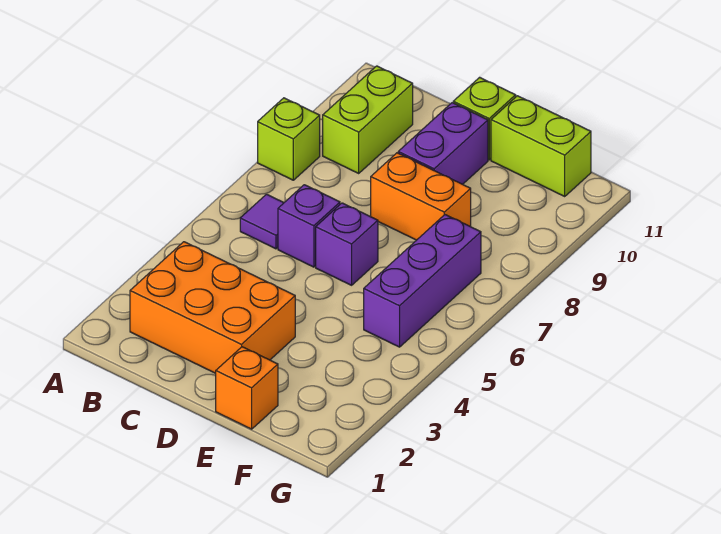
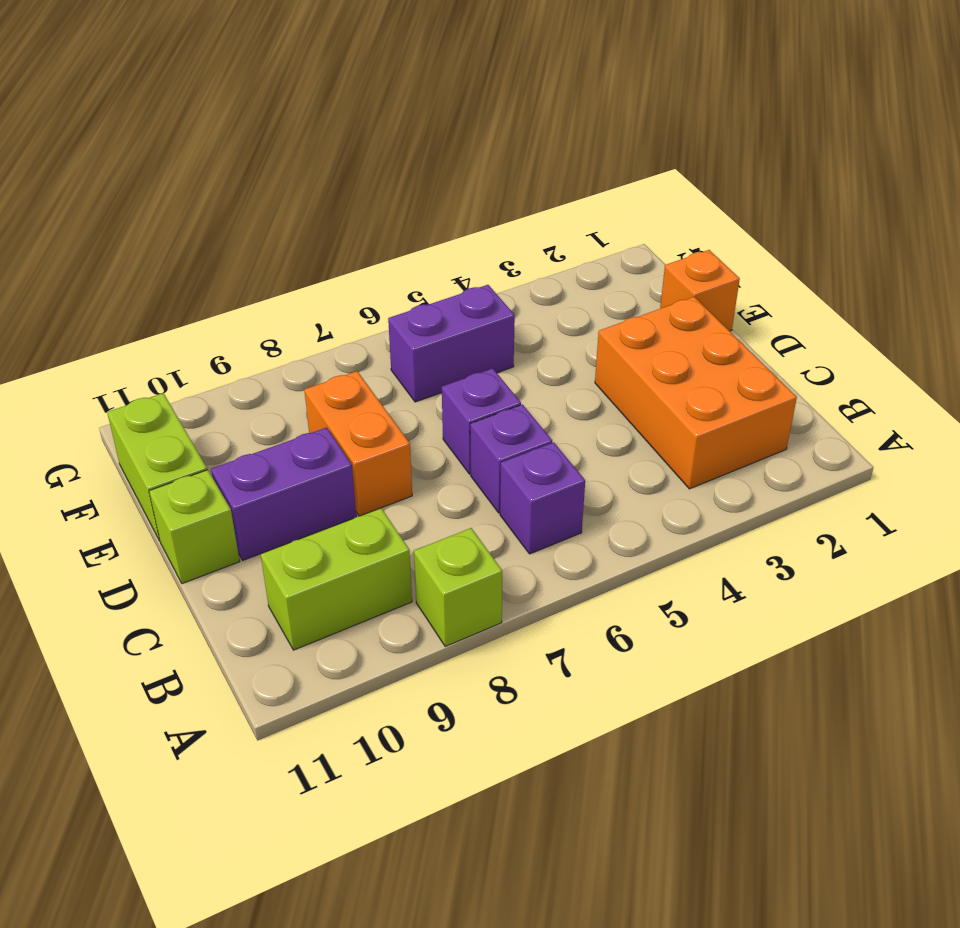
purple tile B6 level 1 -> purple brick B6 level 1
purple brick F5:F7 level 1 -> purple brick F5:F6 level 1

